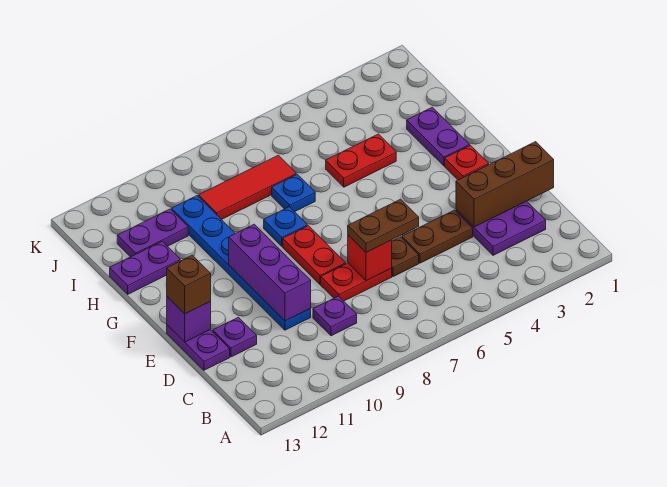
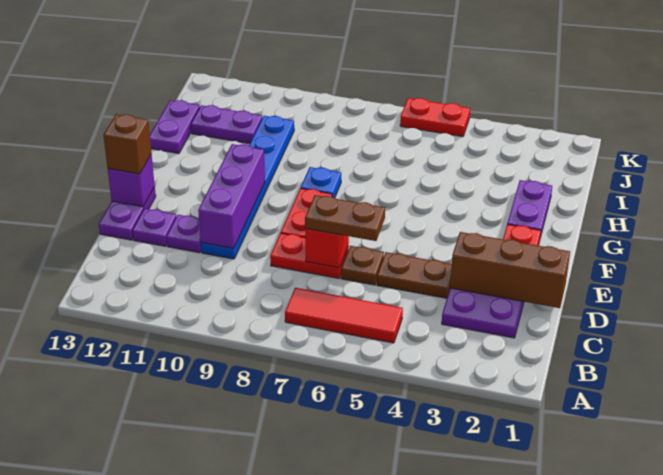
purple plate C9 level 1 -> purple plate D11 level 1
red plate H4:H5 level 1 -> red plate K5:K6 level 1
blue plate H7 level 1 -> none
purple plate H12:H13 level 1 -> purple plate H13:I13 level 1
red tile I7:I9 level 1 -> red tile B5:B7 level 1

